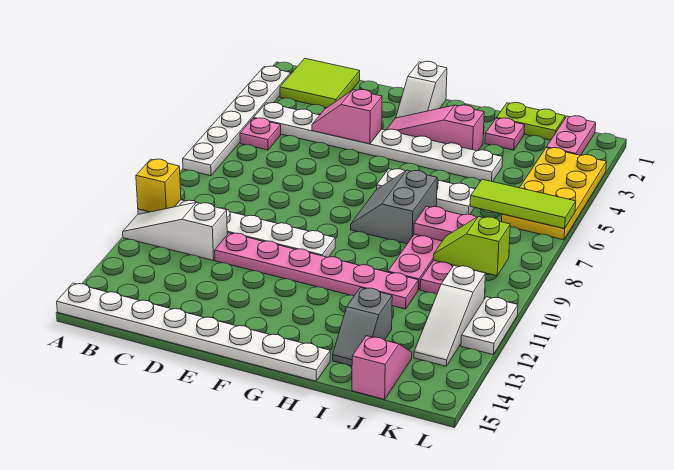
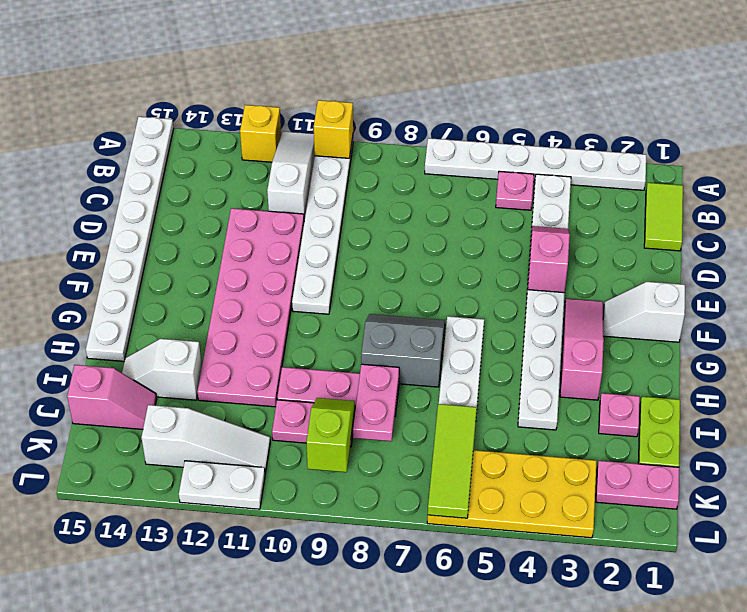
none -> yellow brick A12 level 1
lime tile B1:C2 level 1 -> lime tile B1:C1 level 1
pink plate D11:I11 level 1 -> pink plate D11:I12 level 1
grey slope I13:I14 level 1 top 13 -> white slope I13:I14 level 1 top 13
white slope K11:K13 level 1 top 11 -> white slope K11:K13 level 1 top 13

